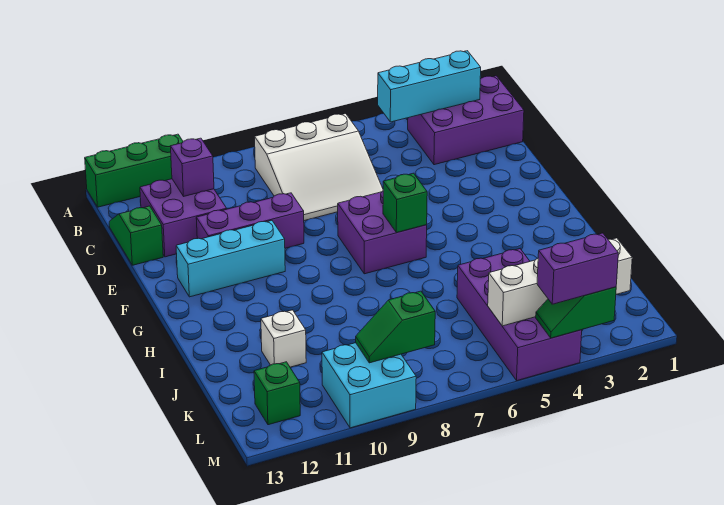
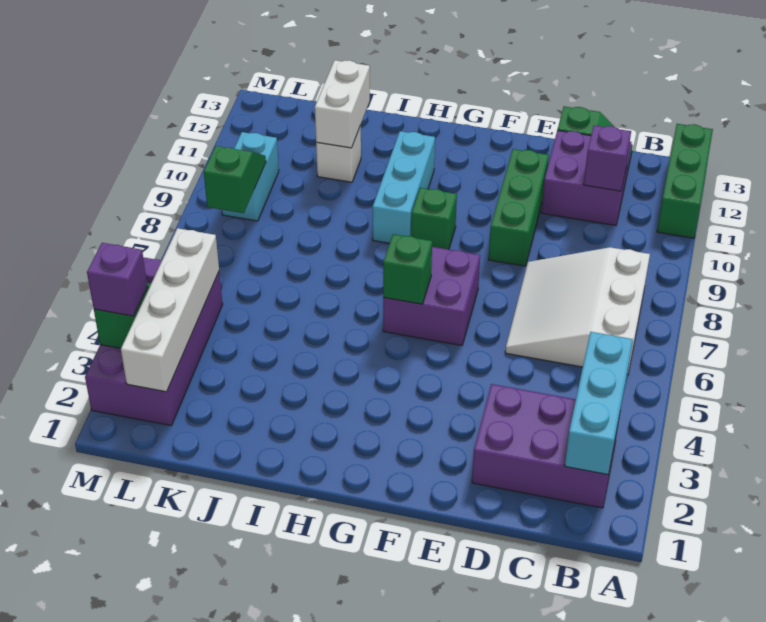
purple brick B1:C3 level 1 -> purple brick B2:D3 level 1
purple brick E9:E11 level 1 -> green brick E9:E11 level 1
cyan brick F10:F12 level 1 -> cyan brick H9:H11 level 1
purple brick J4:M5 level 1 -> purple brick L2:M5 level 1
none -> white brick J11:J12 level 2
cyan brick L9:M10 level 1 -> cyan brick L9:L10 level 1
green brick L12 level 1 -> green brick G9 level 1
purple brick M3:M4 level 3 -> purple brick M3 level 3

